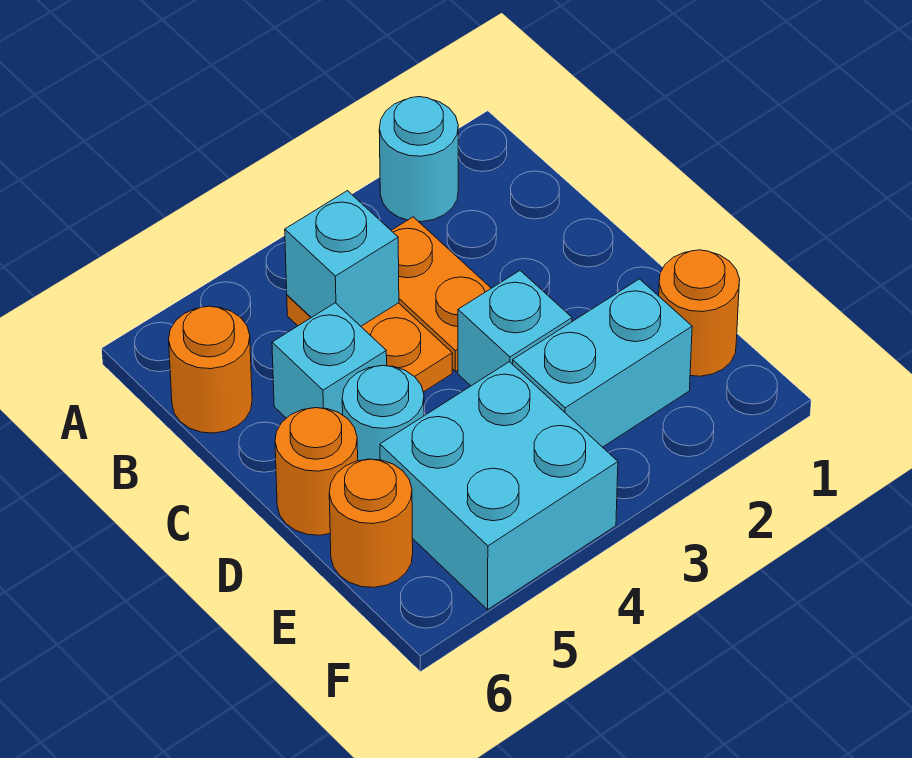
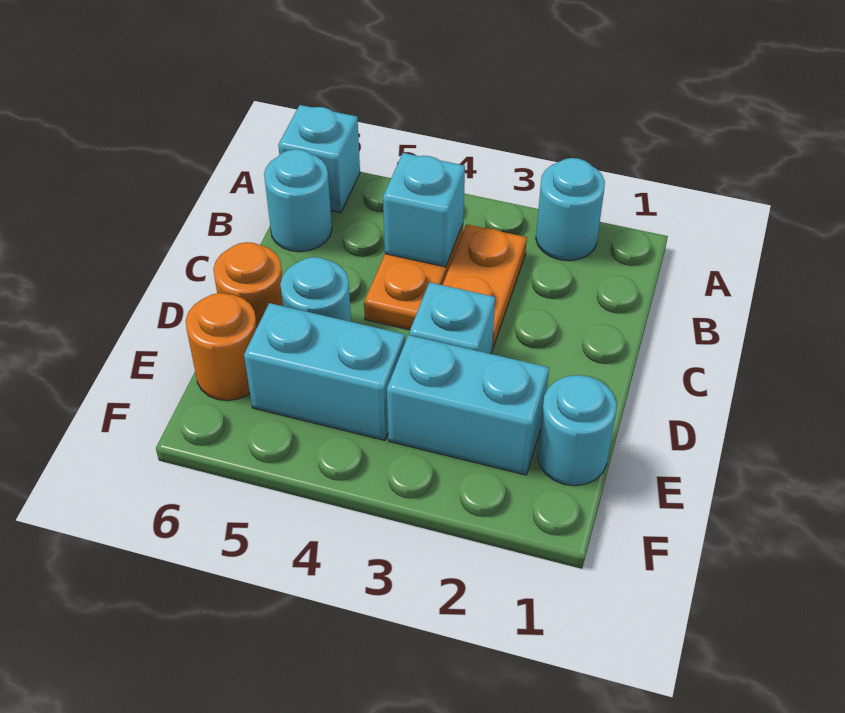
orange round brick B6 level 1 -> cyan round brick B6 level 1
cyan brick C5 level 1 -> cyan brick A6 level 1
orange round brick E1 level 1 -> cyan round brick E1 level 1
cyan brick E4:F5 level 1 -> cyan brick E4:E5 level 1

